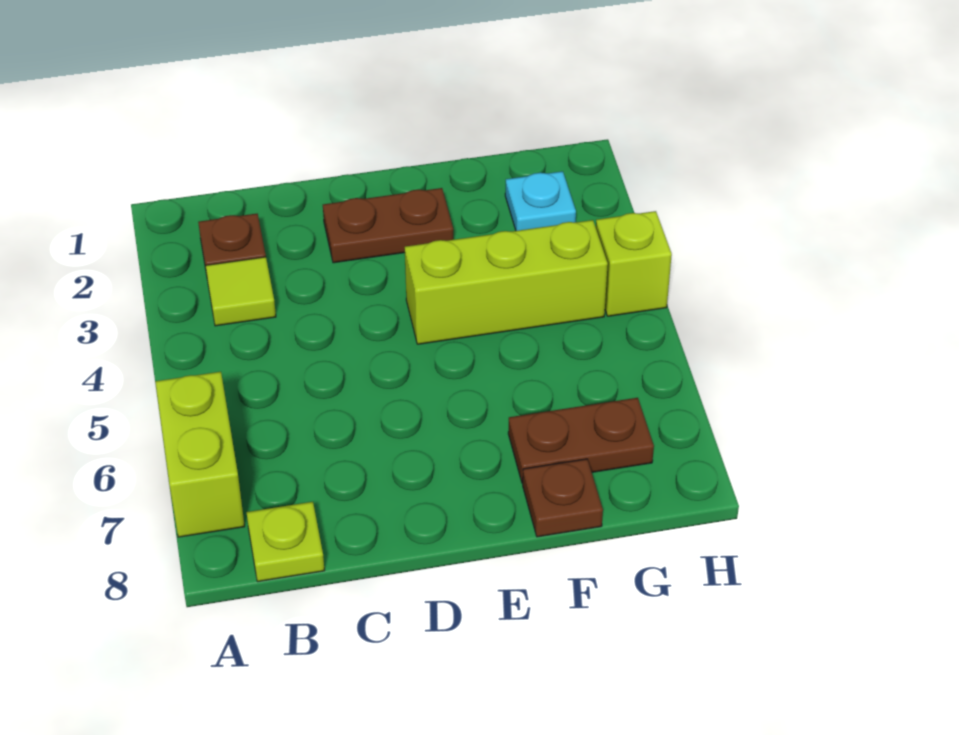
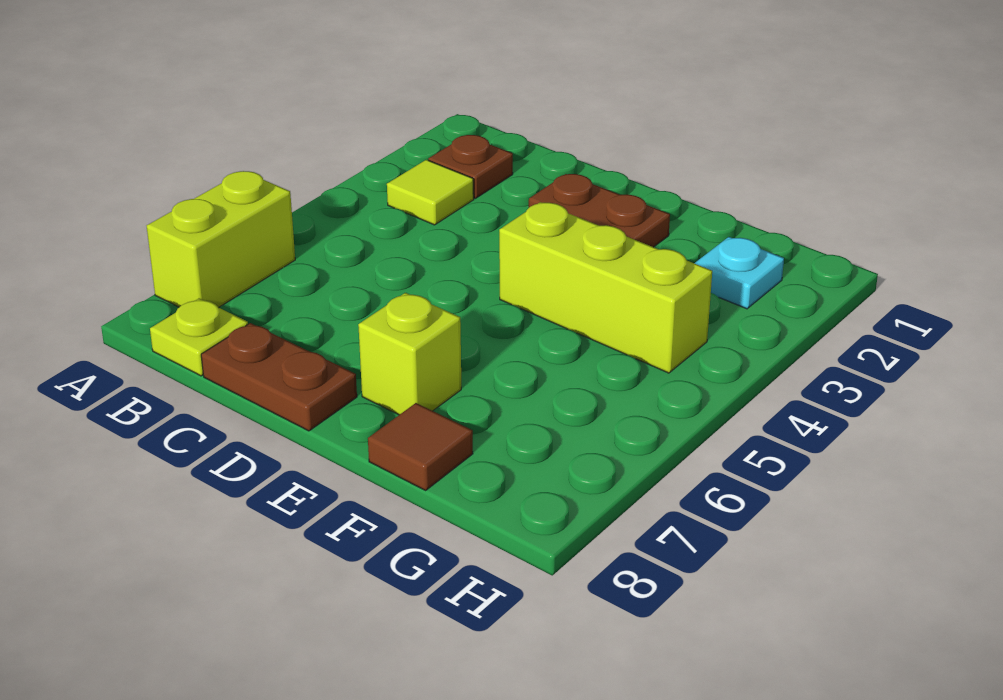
brown plate F7:G7 level 1 -> brown plate C8:D8 level 1
brown plate F8 level 1 -> brown tile F8 level 1
lime brick H4 level 1 -> lime brick E7 level 1

